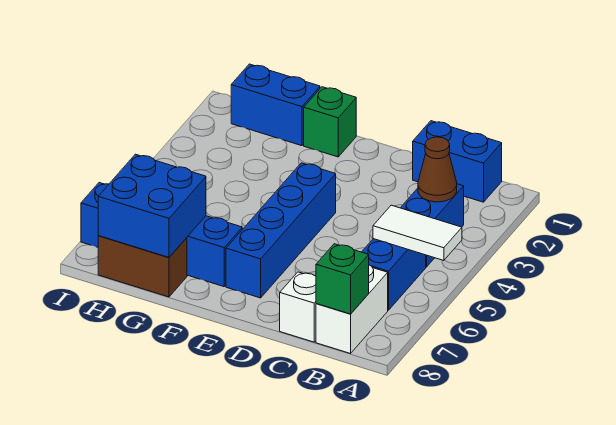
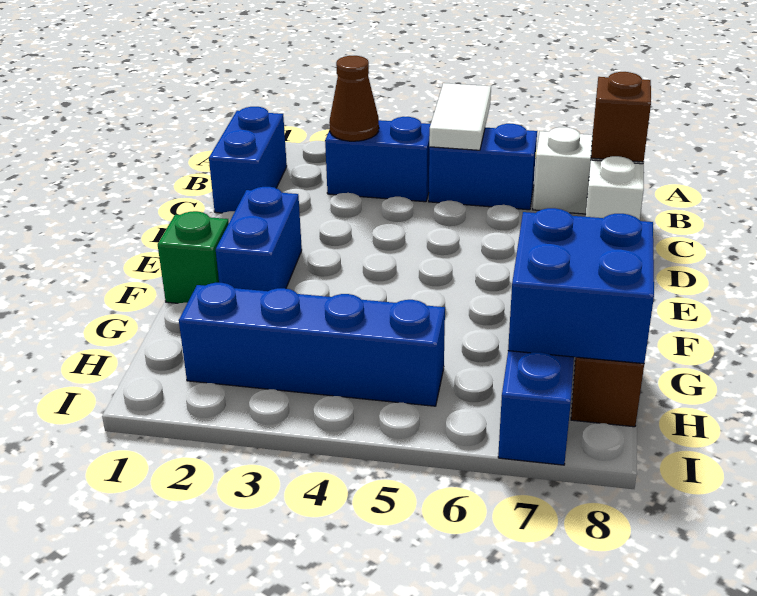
green brick B8 level 2 -> brown brick B8 level 2
blue brick E4:E7 level 1 -> blue brick H2:H5 level 1
blue brick G1:H1 level 1 -> blue brick E2:F2 level 1

